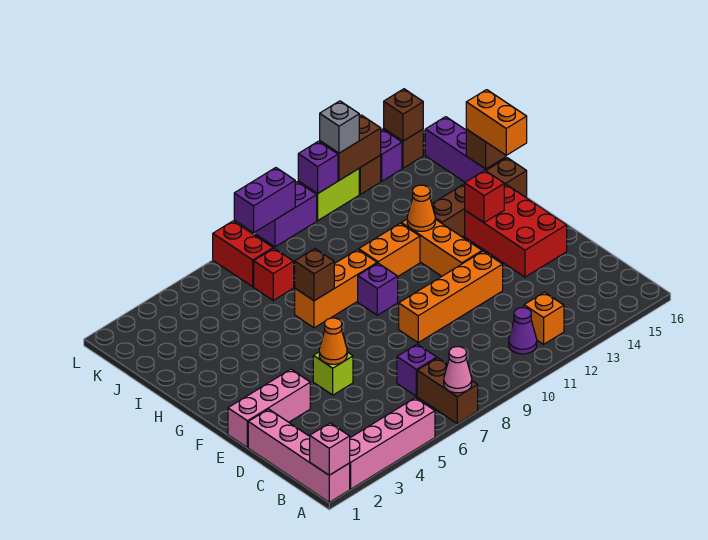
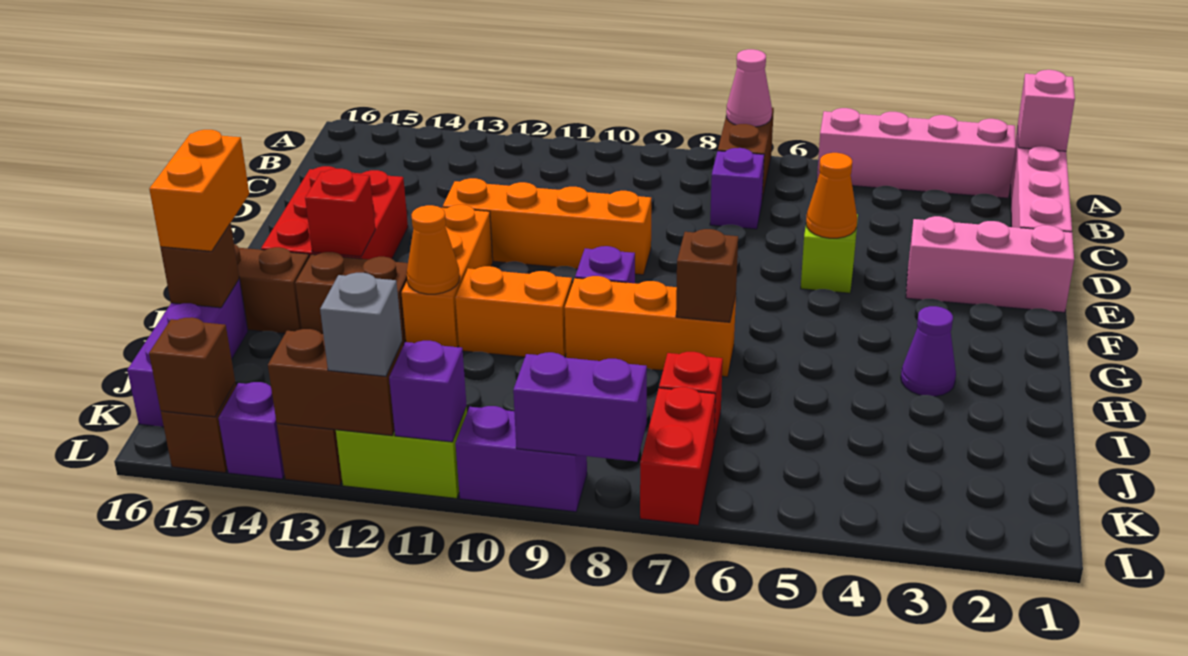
purple cone B11 level 1 -> purple cone H3 level 1
orange brick B12 level 1 -> none

